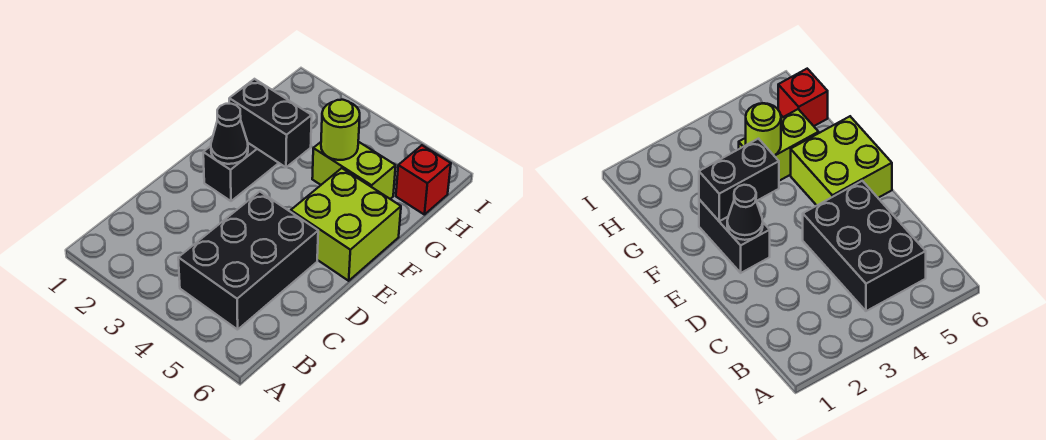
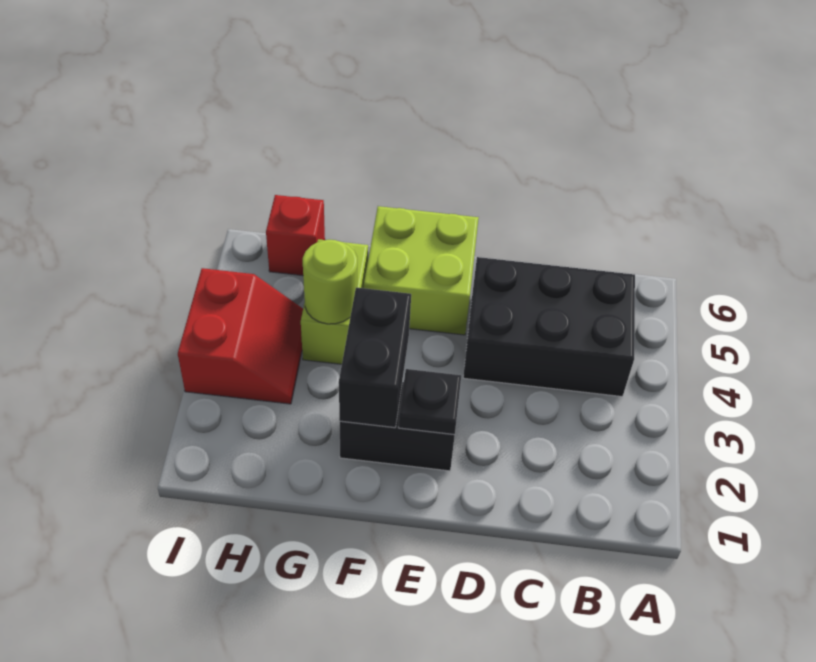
black cone E2 level 2 -> black plate E2 level 2
none -> red slope H3:I4 level 1 top I

